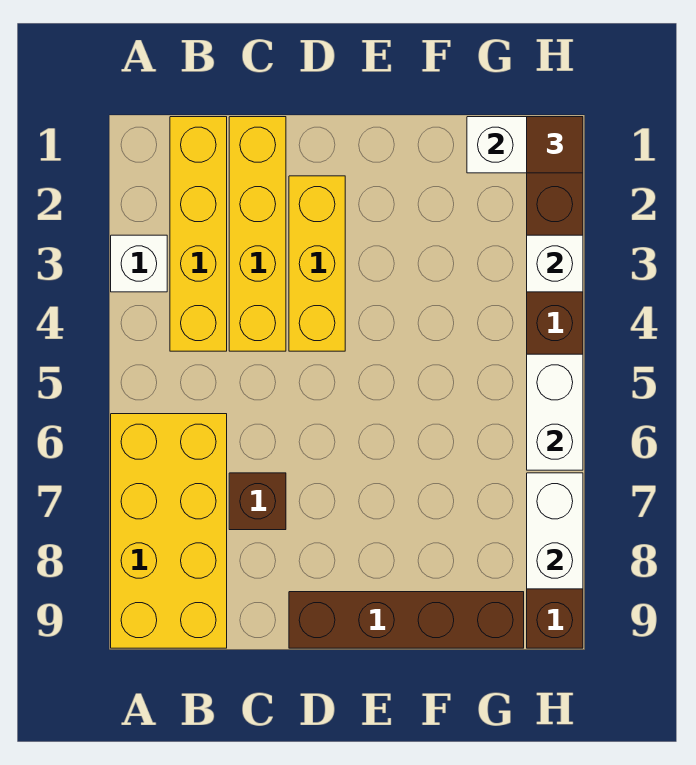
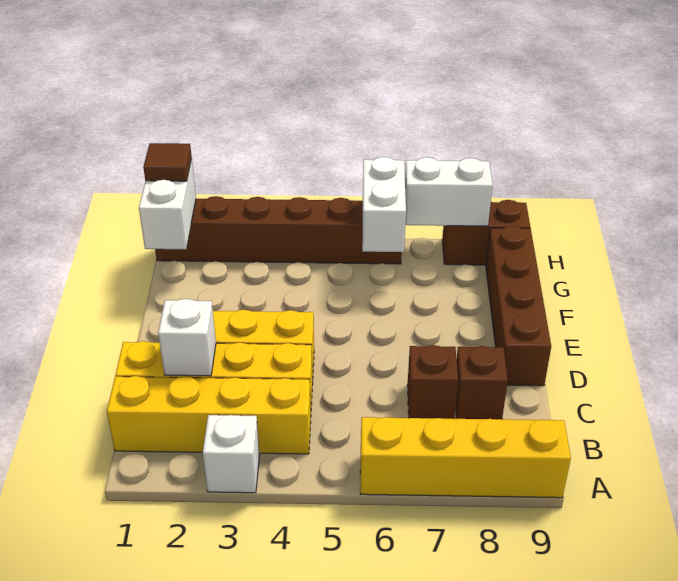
yellow brick A6:B9 level 1 -> yellow brick A6:A9 level 1
none -> brown brick C8 level 1
white brick H3 level 2 -> white brick C2 level 2
white brick H5:H6 level 2 -> white brick G6:H6 level 2

